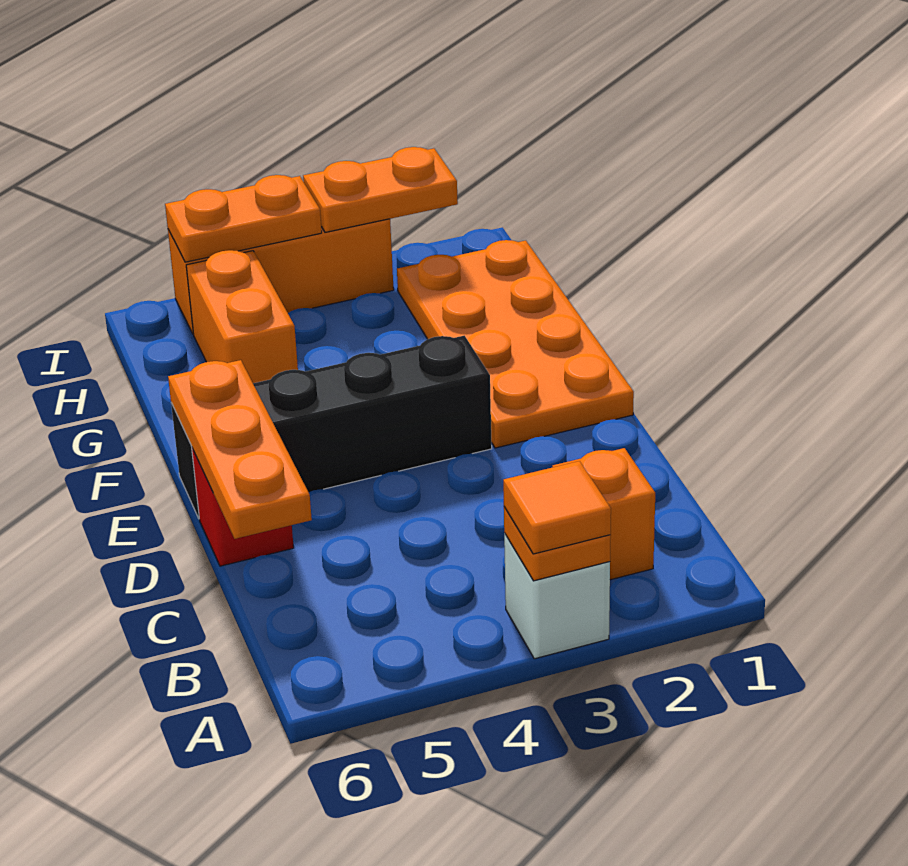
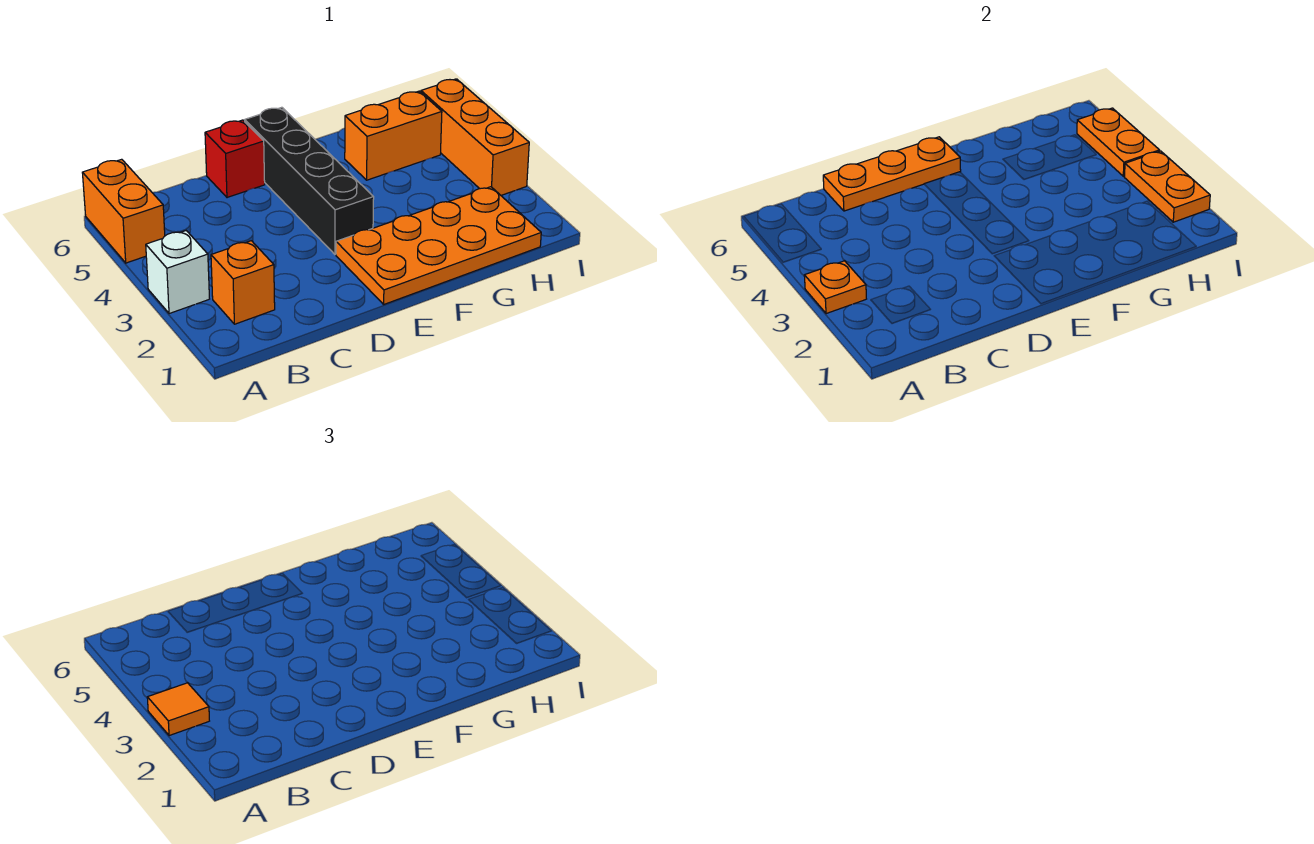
none -> orange brick A5:A6 level 1

